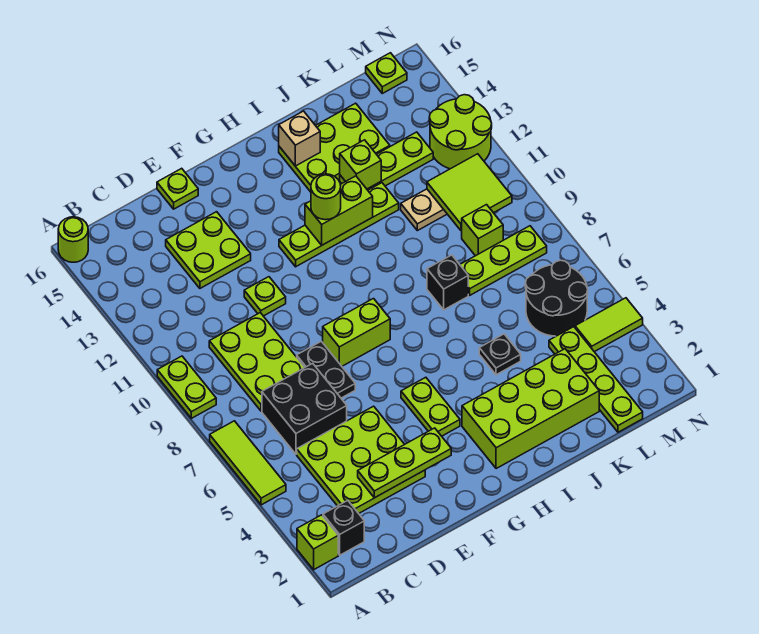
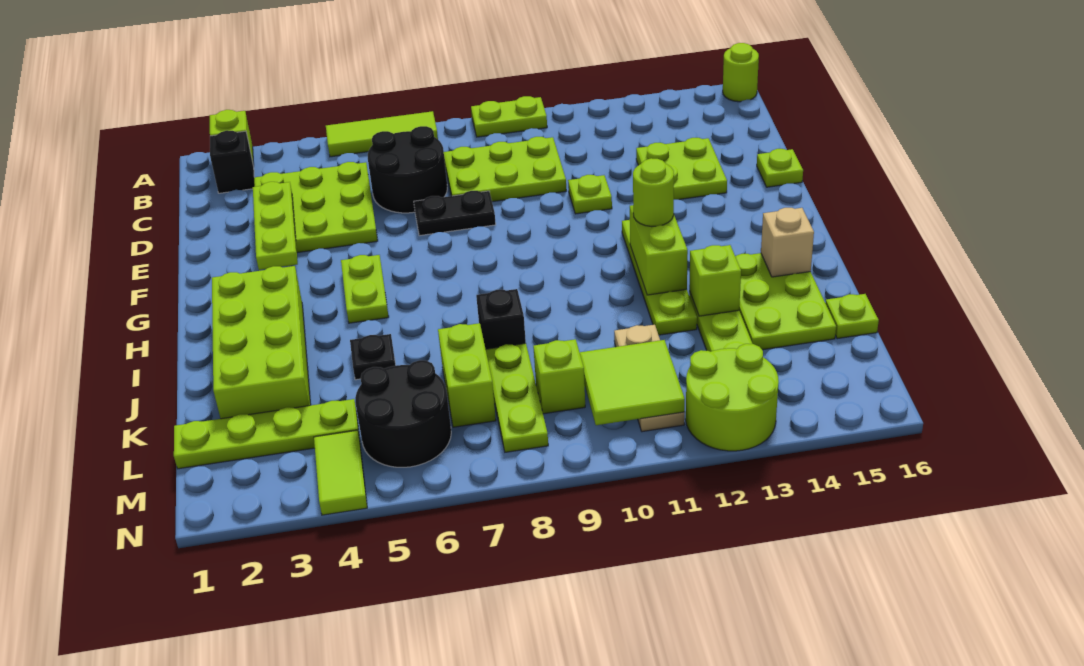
black brick C6:D7 level 1 -> black round brick C6:D7 level 1
lime brick F8:G8 level 1 -> lime brick K7:L7 level 1
lime plate G4:G5 level 1 -> lime plate G5:H5 level 1
lime plate M16 level 1 -> lime plate K16 level 1

